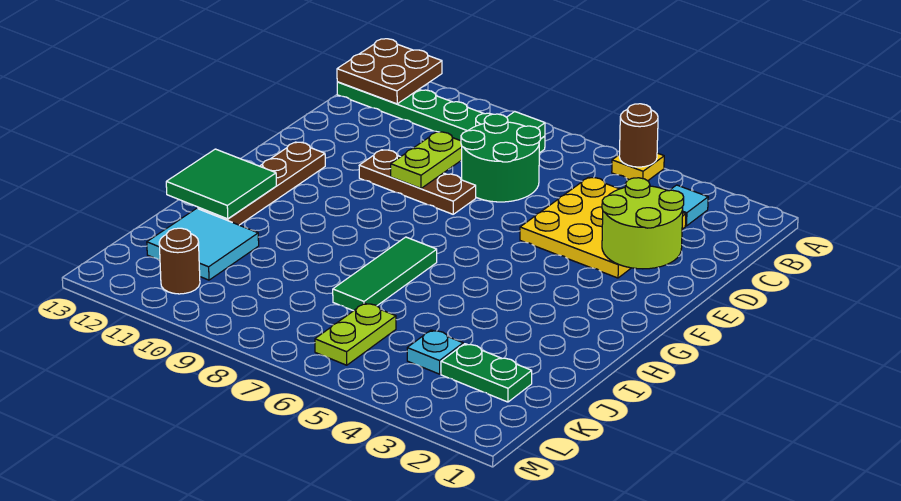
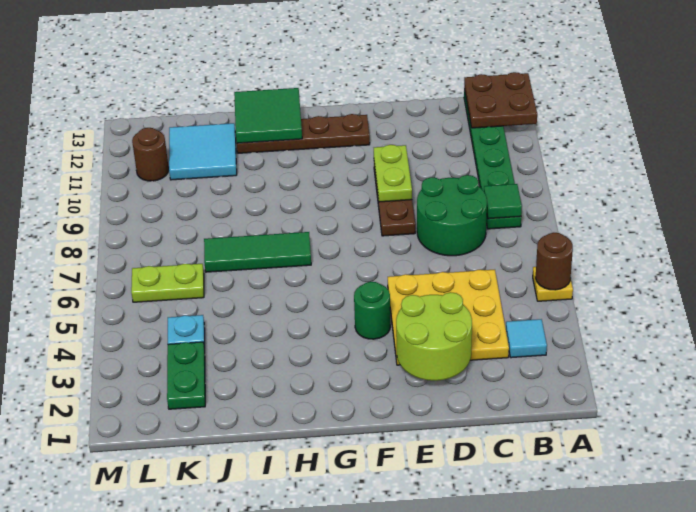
lime plate D9:E9 level 2 -> lime plate E9:E10 level 2
none -> green round brick F4 level 1

